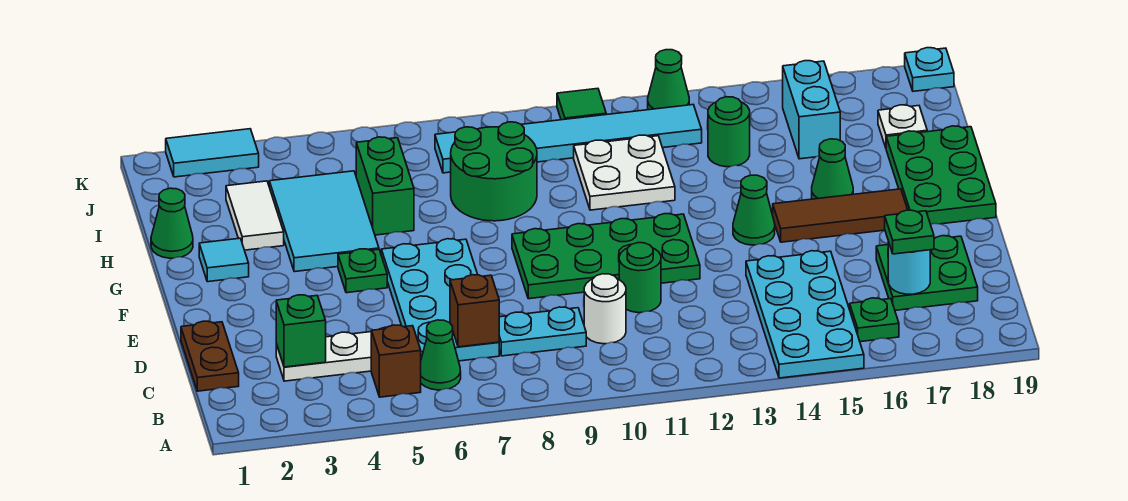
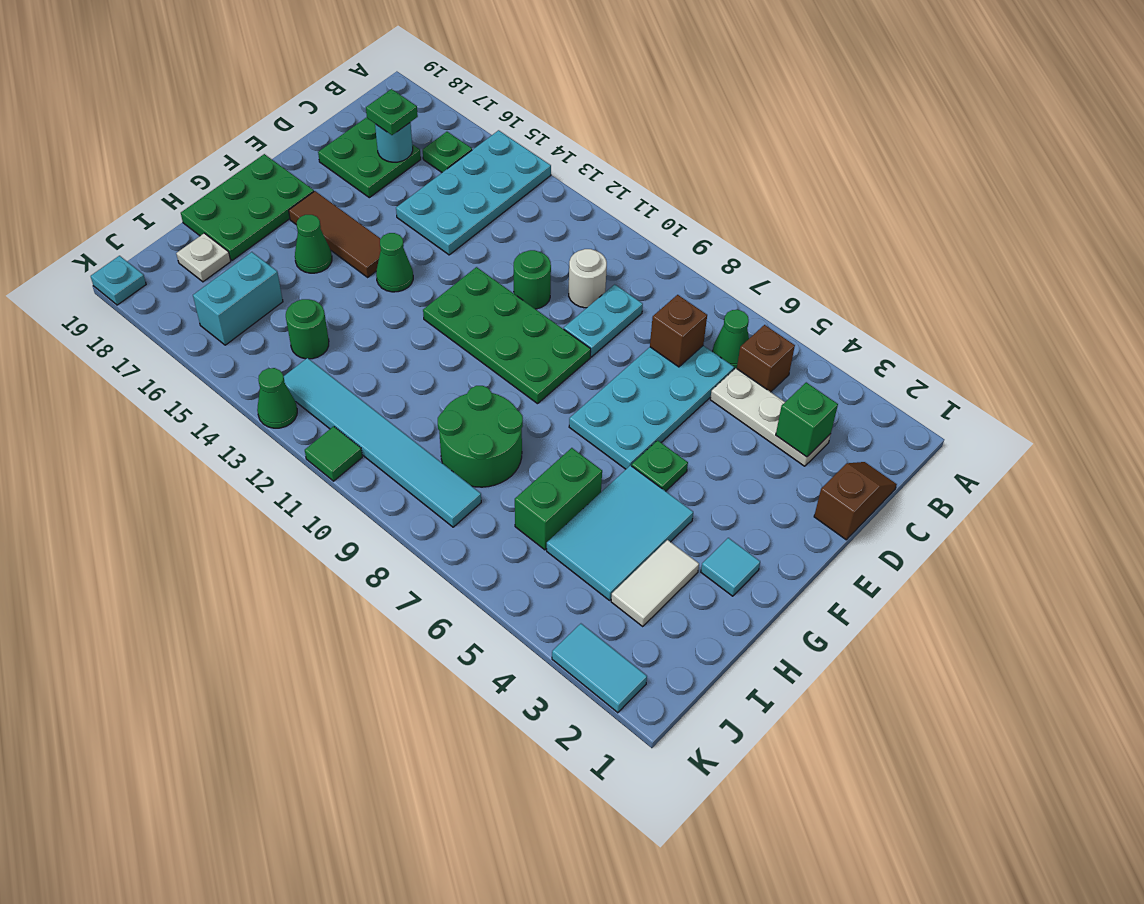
brown plate C1:D1 level 1 -> brown slope C1:D1 level 1 top D
cyan plate C8:C9 level 1 -> cyan plate C9:D9 level 1
green cone H1 level 1 -> none
white plate H11:I12 level 1 -> none

